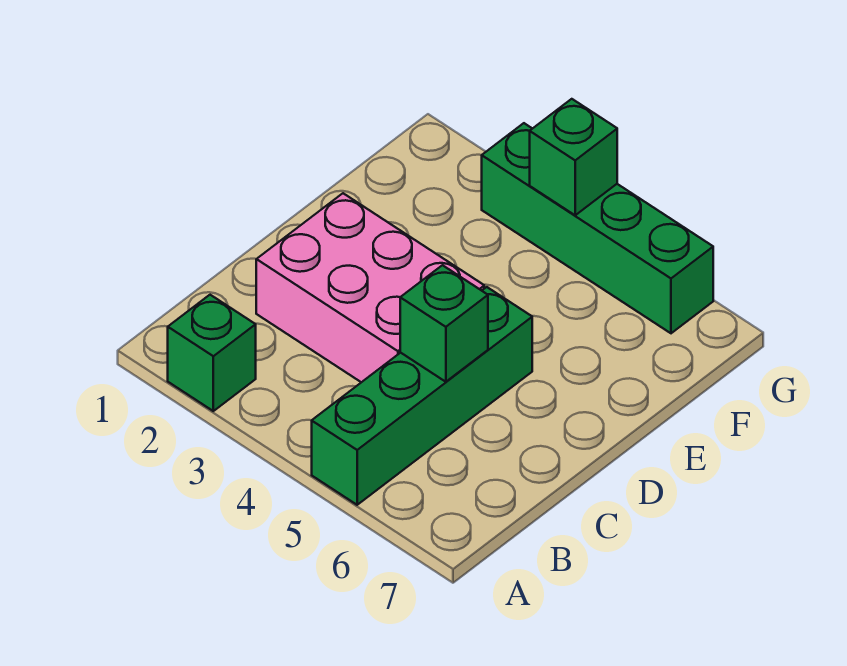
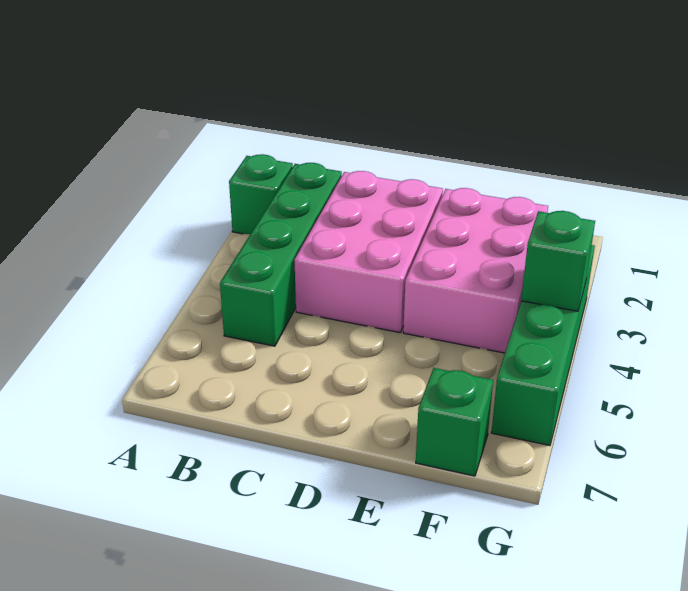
green brick A5:D5 level 1 -> green brick B2:B5 level 1
green brick C5 level 2 -> green brick F7 level 1
none -> pink brick E2:F4 level 1

